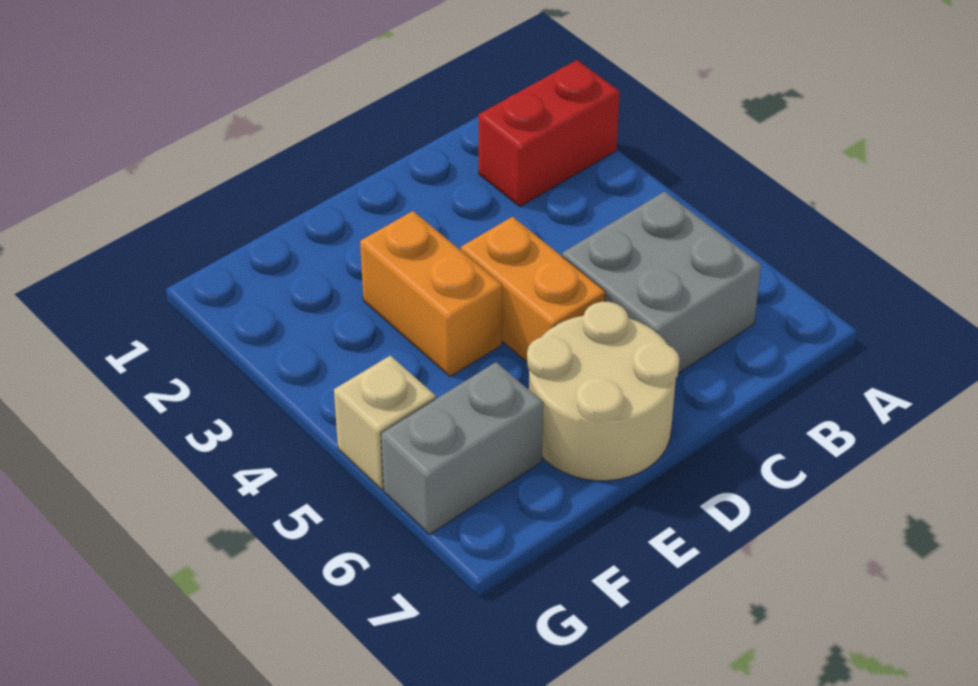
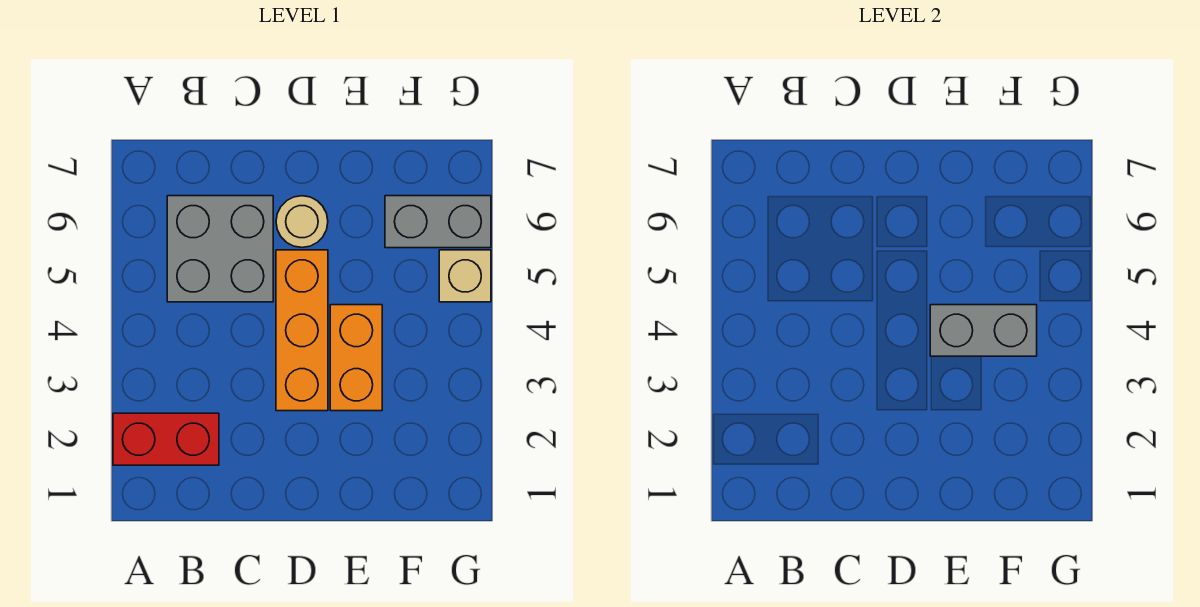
orange brick D4:D5 level 1 -> orange brick D3:D5 level 1
tan round brick D6:E7 level 1 -> tan round brick D6 level 1
none -> grey brick E4:F4 level 2

